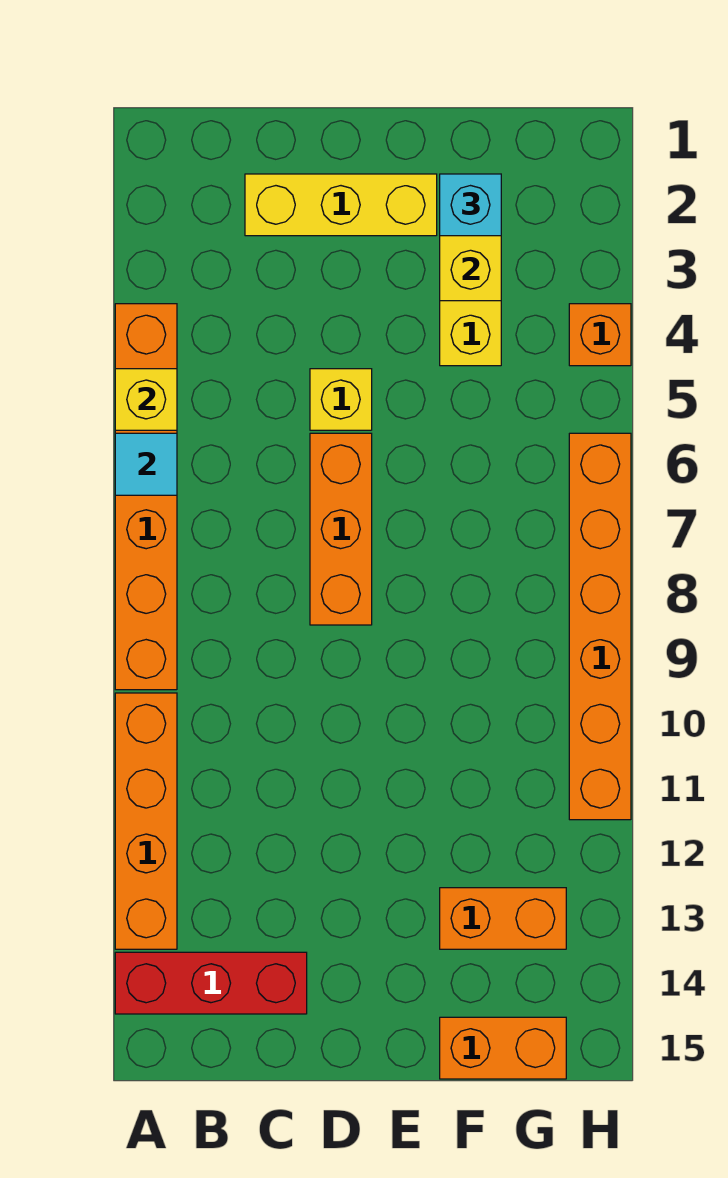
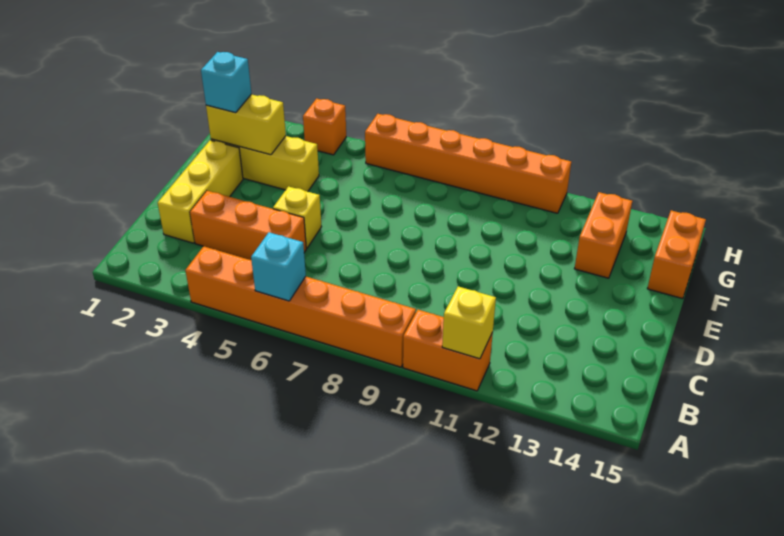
yellow brick A5 level 2 -> yellow brick A11 level 2
cyan tile A6 level 2 -> cyan brick A6 level 2
orange brick A10:A13 level 1 -> orange brick A10:A11 level 1
red brick A14:C14 level 1 -> none
orange brick D6:D8 level 1 -> orange brick C3:C5 level 1

